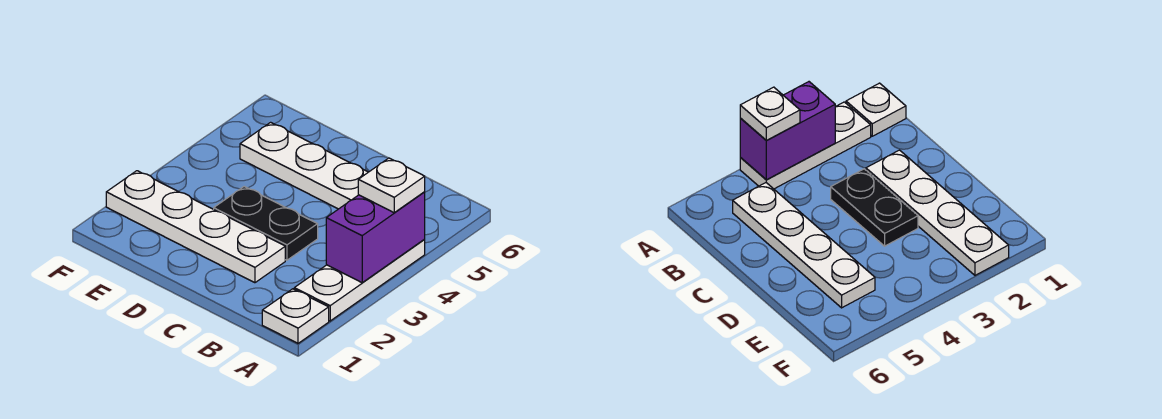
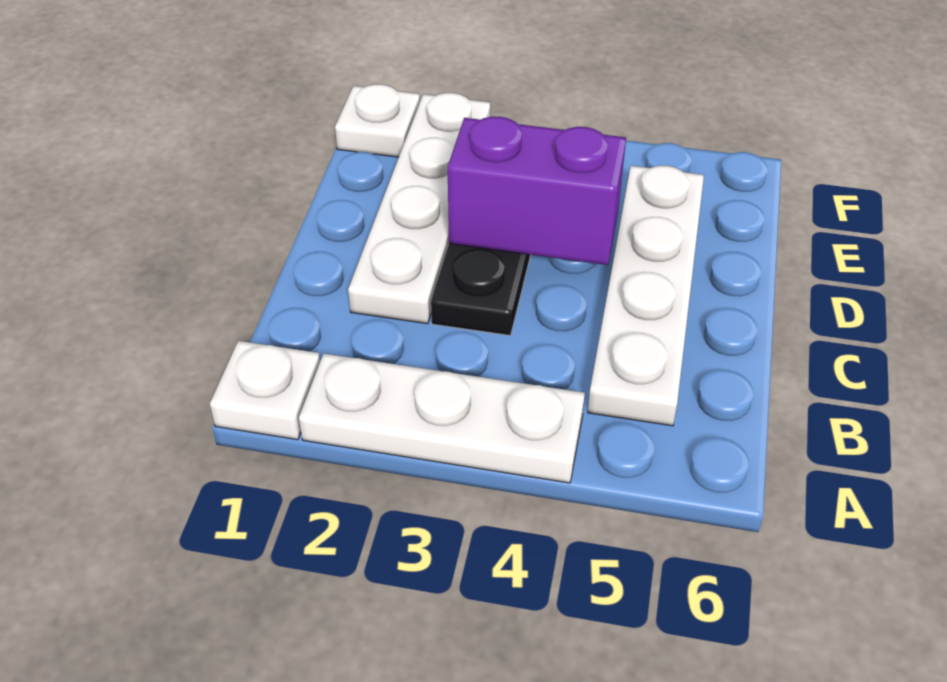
purple brick A3:A4 level 2 -> purple brick D3:D4 level 2
white plate A4 level 3 -> white plate F1 level 1

